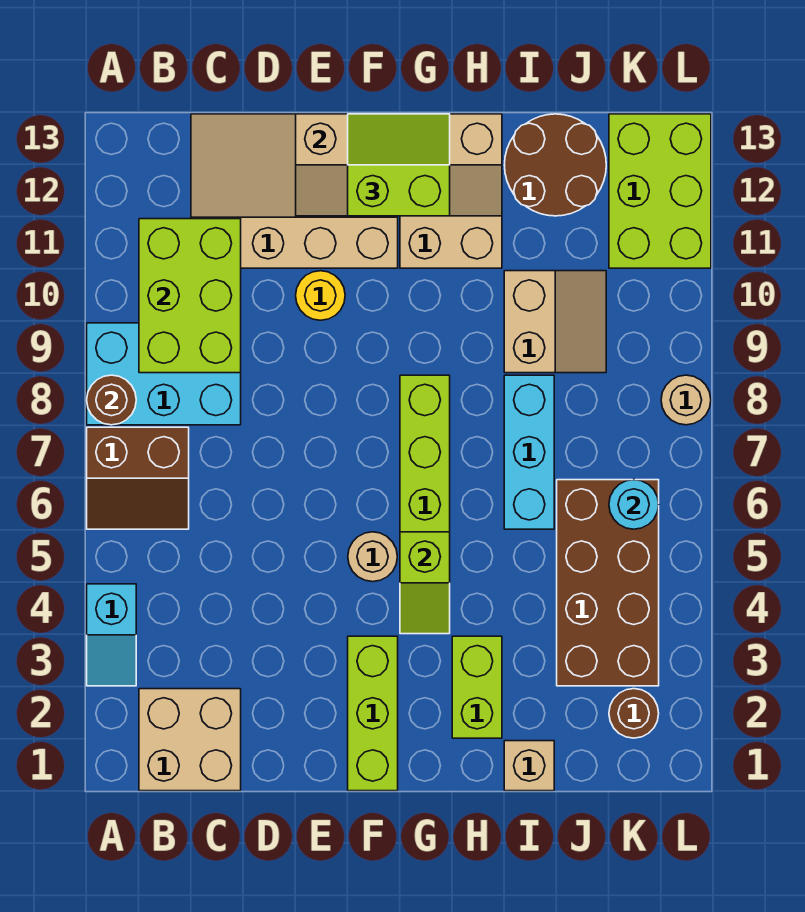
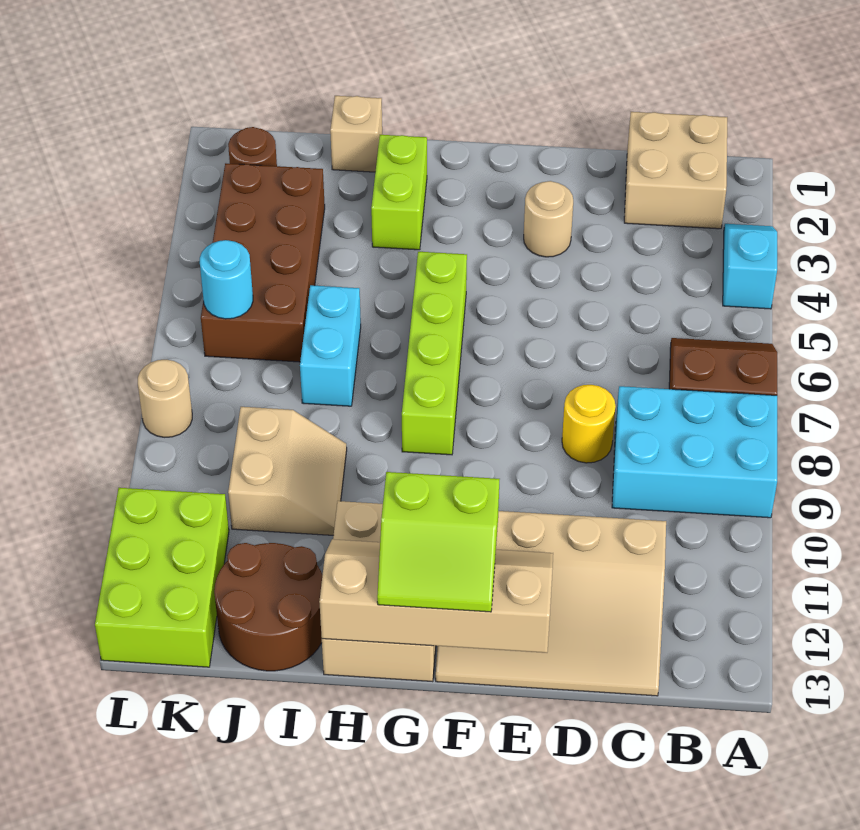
brown round brick A8 level 2 -> none
lime brick B9:C11 level 2 -> none
yellow round brick E10 level 1 -> yellow round brick D8 level 1
lime brick F1:F3 level 1 -> none
tan round brick F5 level 1 -> tan round brick E3 level 1
lime slope G4:G5 level 2 top 5 -> none
cyan brick I6:I8 level 1 -> cyan brick I6:I7 level 1
tan slope I9:J10 level 1 top I -> tan slope I9:J10 level 1 top J

